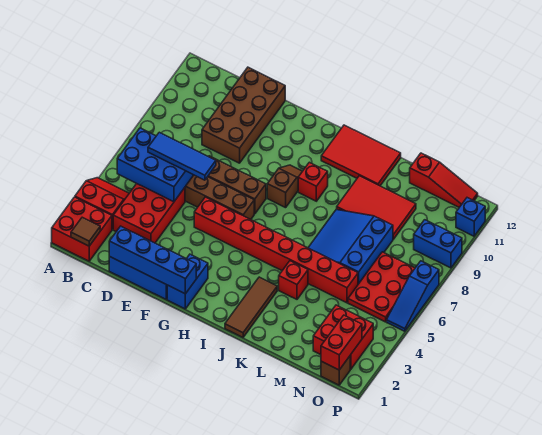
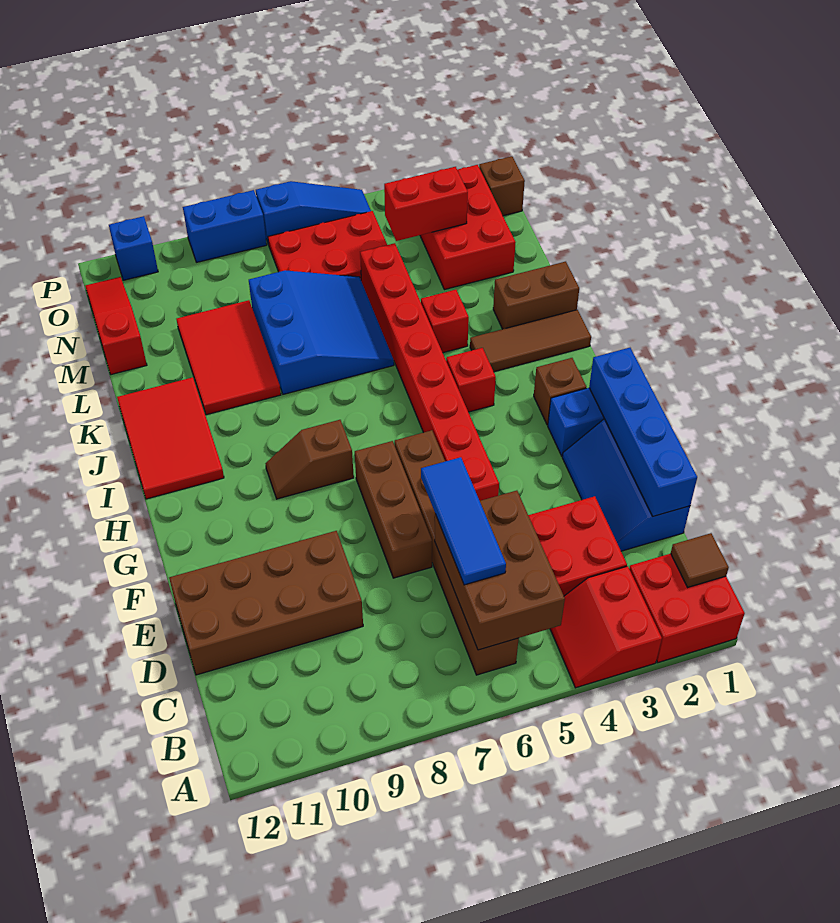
blue brick B5:D6 level 2 -> brown brick B5:D6 level 2
none -> brown brick H2 level 1
red brick I9 level 1 -> red brick I4 level 1
none -> brown brick K1:K2 level 1
blue slope K6:M8 level 1 top M -> blue slope K6:M8 level 1 top 8
red brick N2:O3 level 1 -> red brick M2:O3 level 1
red brick O1:O2 level 2 -> red brick N3:N4 level 2
blue brick O9:P9 level 1 -> blue brick P8:P9 level 1

